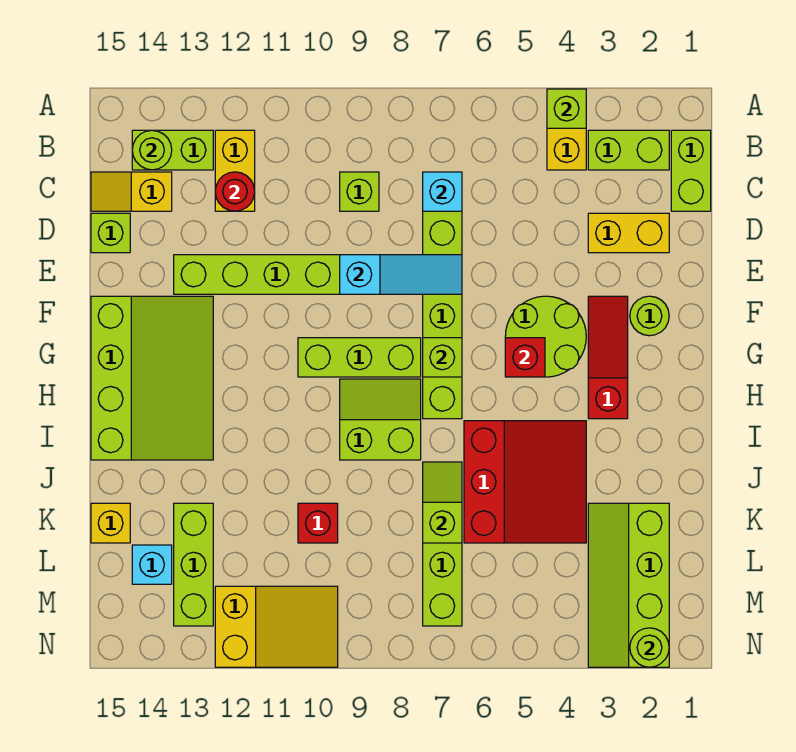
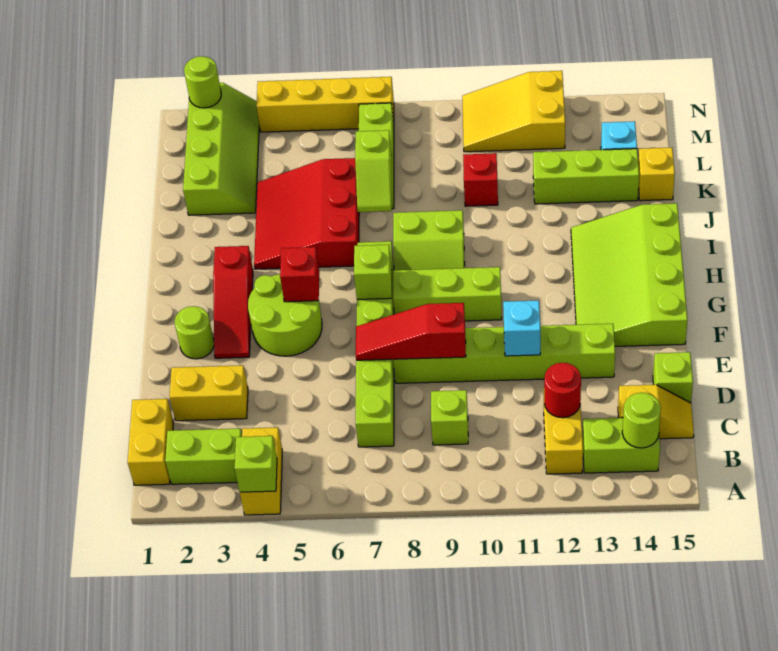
lime brick B1:C1 level 1 -> yellow brick B1:C1 level 1
cyan brick C7 level 2 -> cyan brick E11 level 2
cyan slope E7:E9 level 2 top 9 -> red slope E7:E9 level 2 top 9
lime brick K13:M13 level 1 -> lime brick K12:K14 level 1
none -> yellow brick N4:N7 level 1

